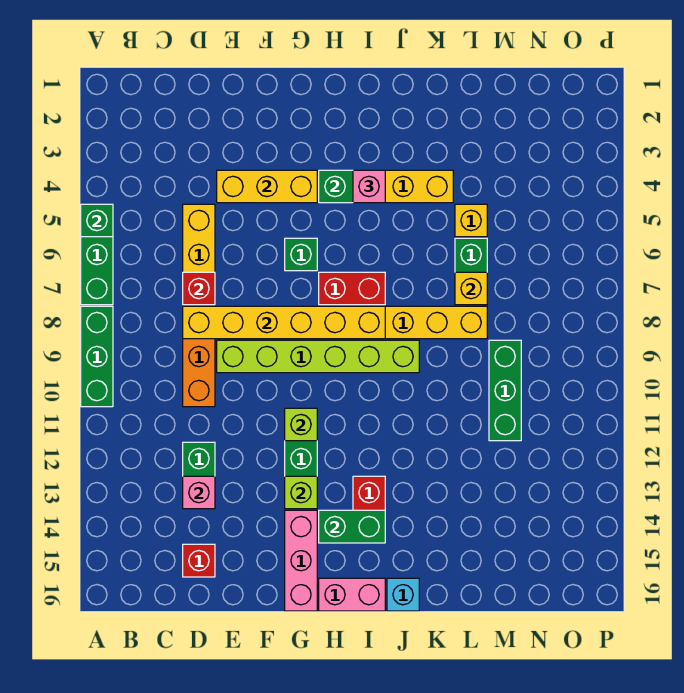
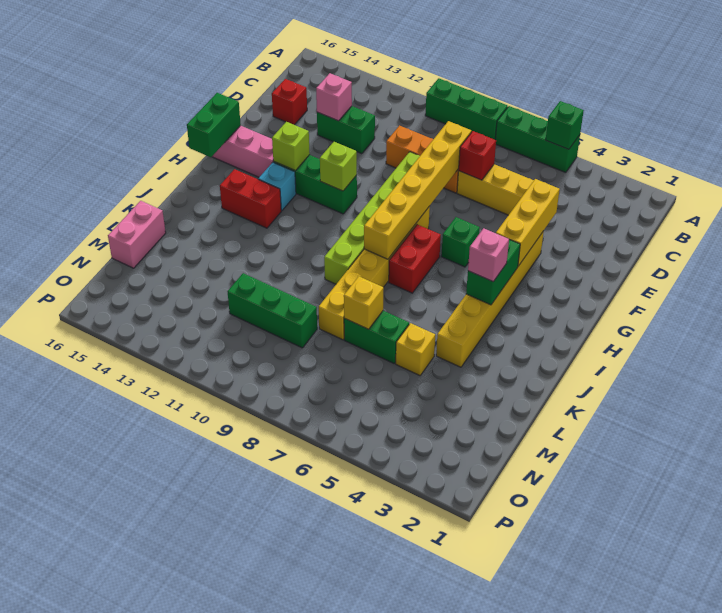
green brick H14:I14 level 2 -> green brick G16:H16 level 2
pink brick H16:I16 level 1 -> pink brick L16:M16 level 1
cyan brick J16 level 1 -> cyan brick H13 level 1

